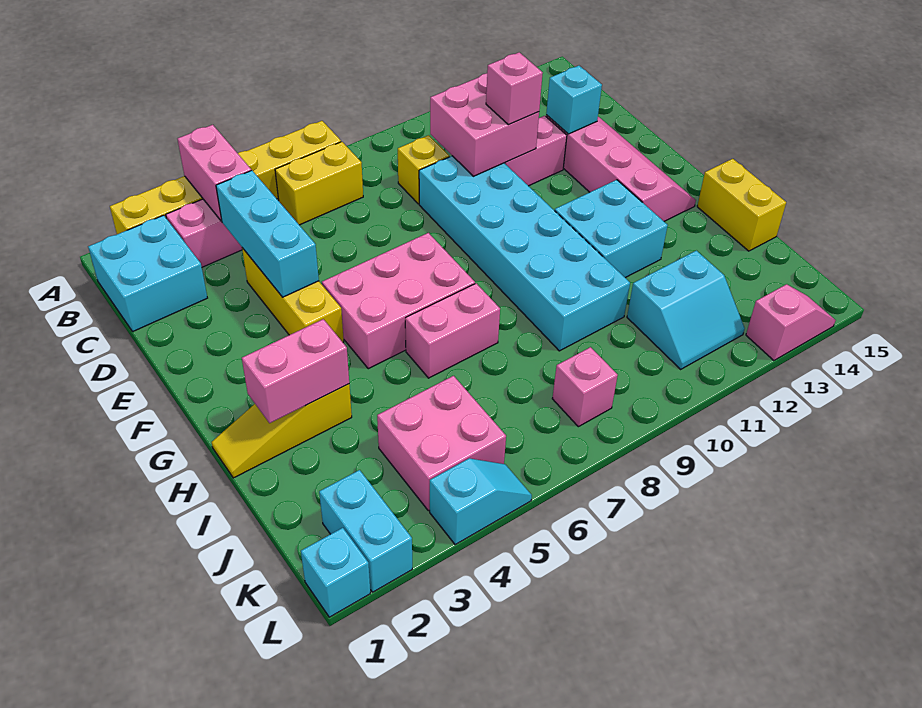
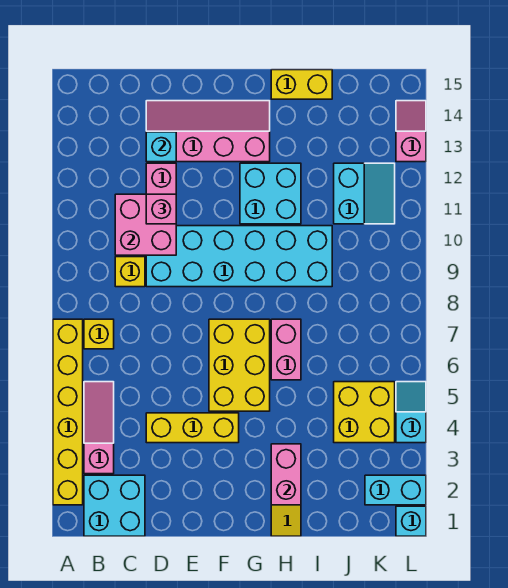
pink brick A4:B4 level 2 -> none
yellow brick B6:B7 level 1 -> yellow brick B7 level 1
cyan brick C4:E4 level 2 -> none
pink brick F5:G7 level 1 -> yellow brick F5:G7 level 1
pink brick J4:K5 level 1 -> yellow brick J4:K5 level 1
pink brick K8 level 1 -> none

